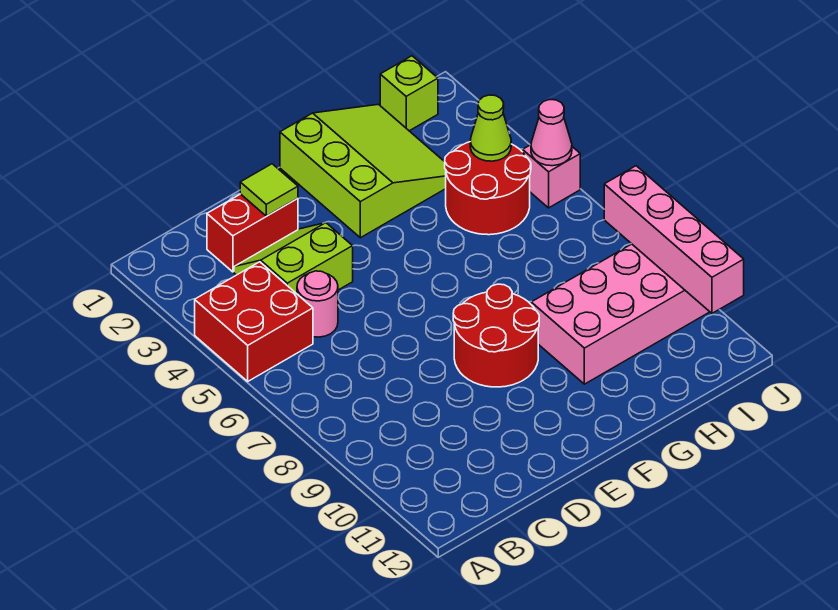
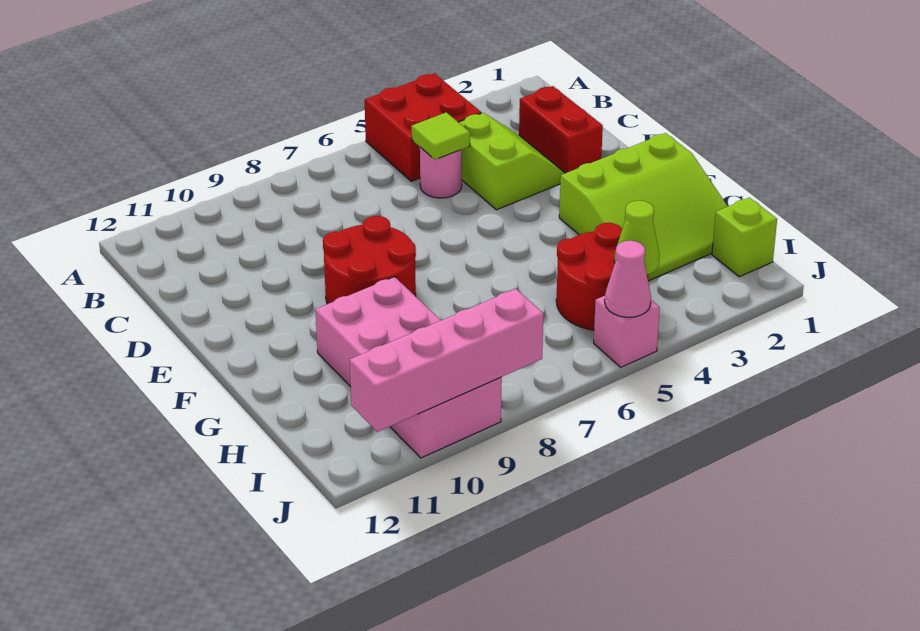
lime tile D2 level 2 -> lime tile C5 level 2

